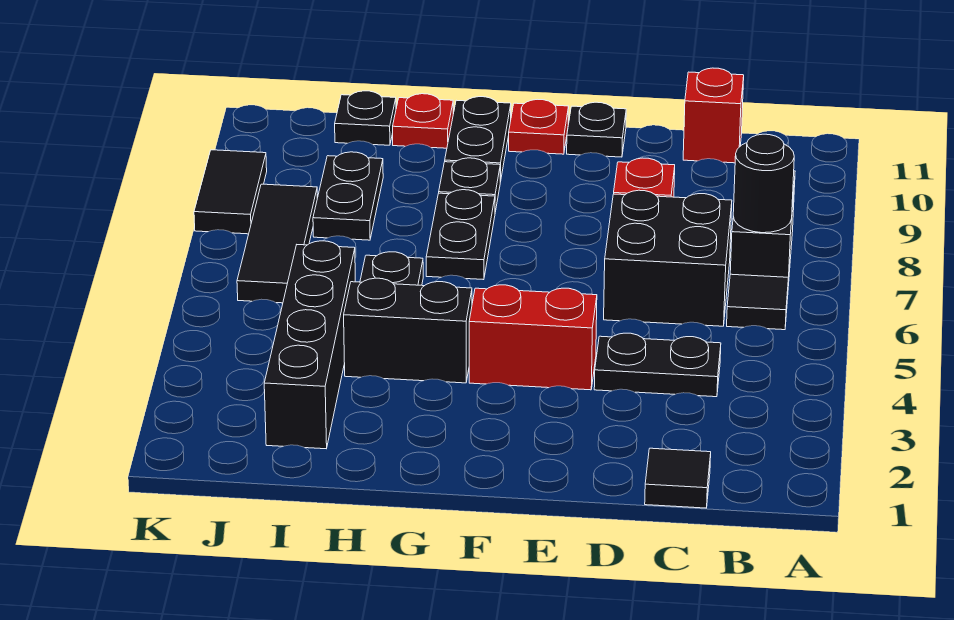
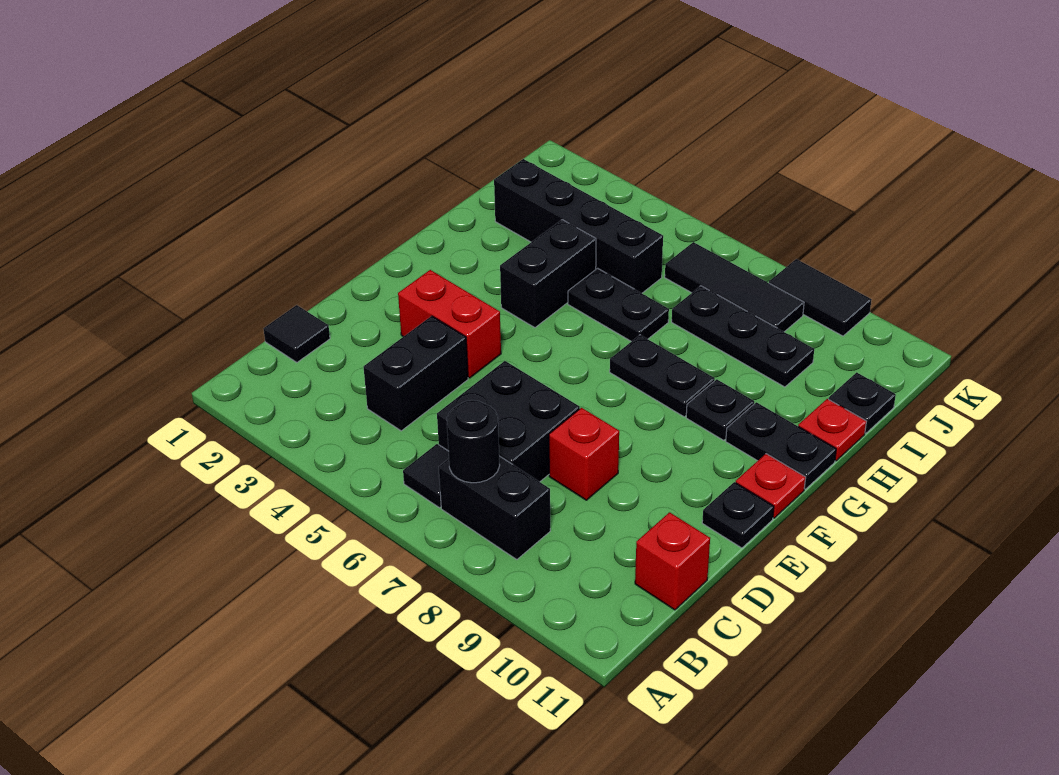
black plate C4:D4 level 1 -> black brick C4:D4 level 1
red brick E4:F4 level 1 -> red brick E3:E4 level 1
black plate I8:I9 level 1 -> black plate I7:I9 level 1

